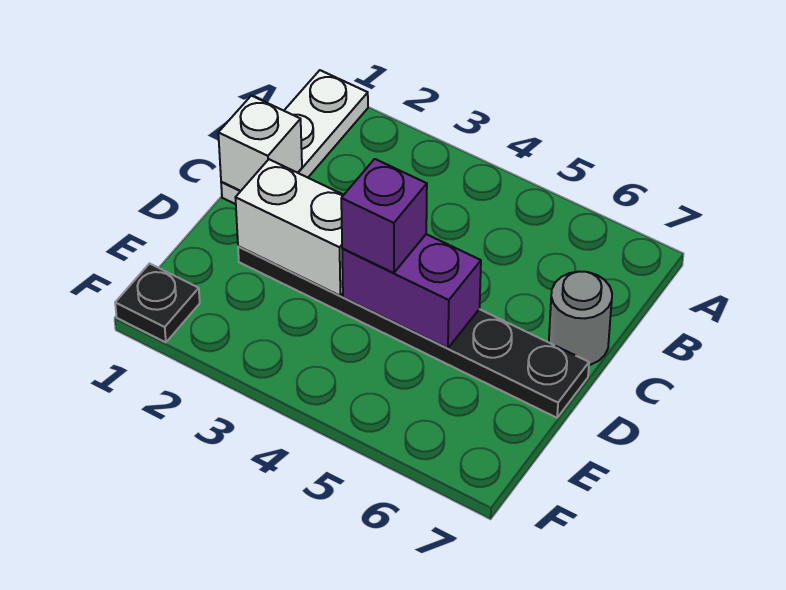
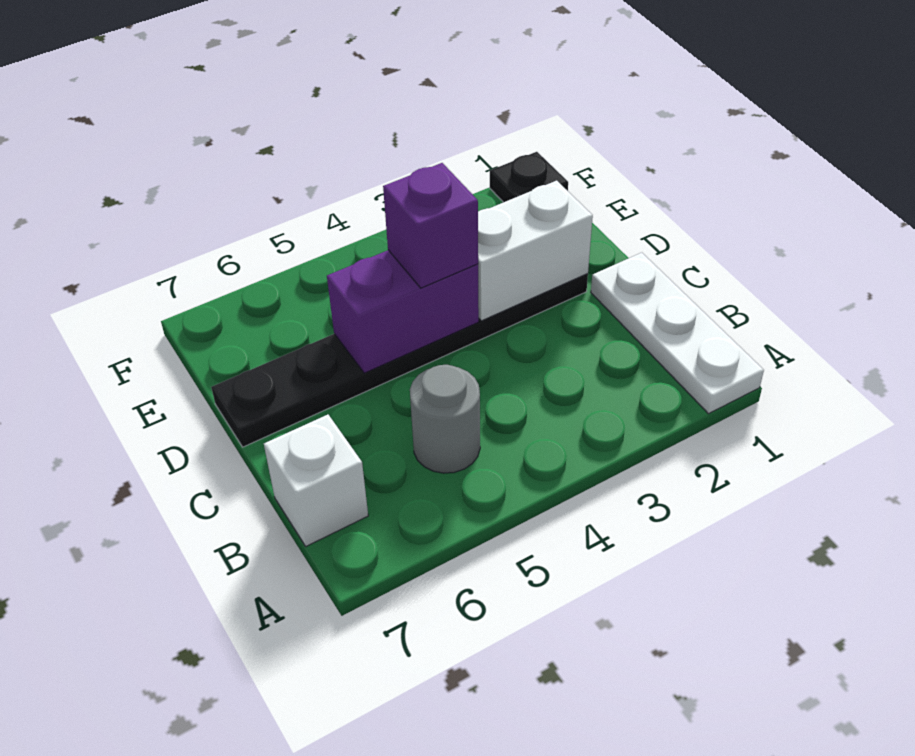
white brick C1 level 2 -> white brick B7 level 1
grey round brick C7 level 1 -> grey round brick B5 level 1

